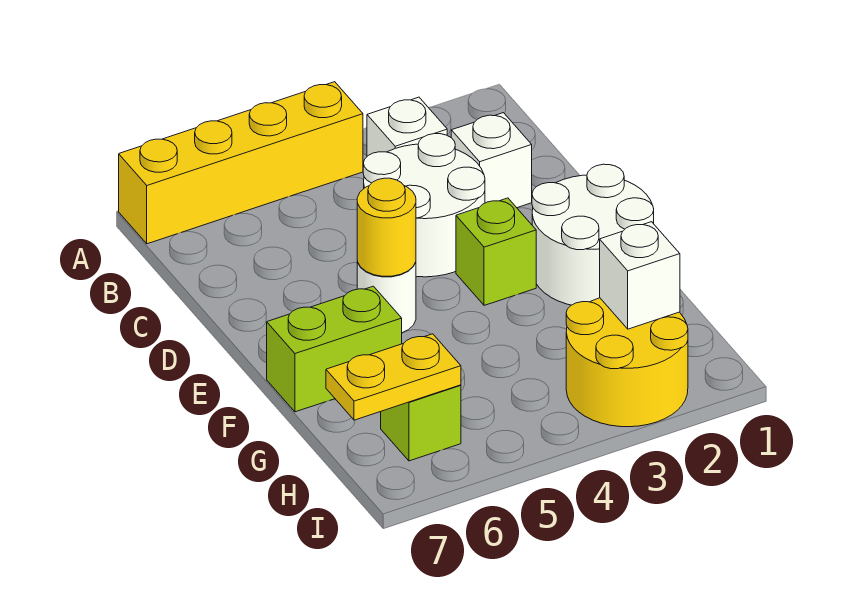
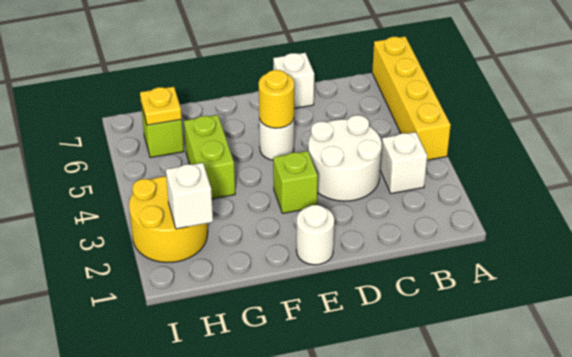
white brick C2 level 1 -> white brick D7 level 1
white round brick E1:F2 level 1 -> white round brick E1 level 1
lime brick F6:F7 level 1 -> lime brick G4:G5 level 1
yellow plate H6:H7 level 2 -> yellow plate H6 level 2

